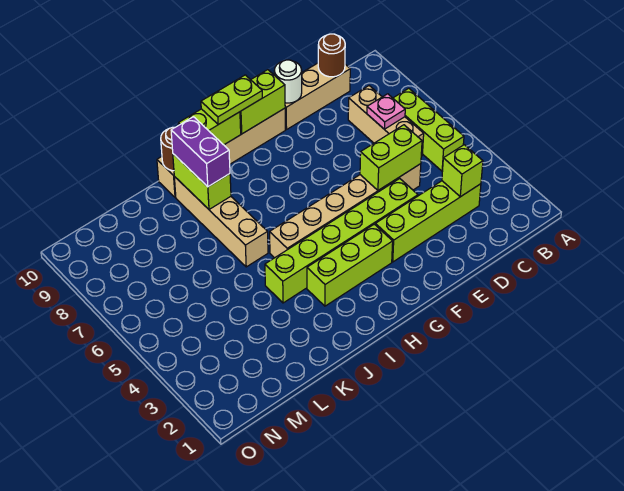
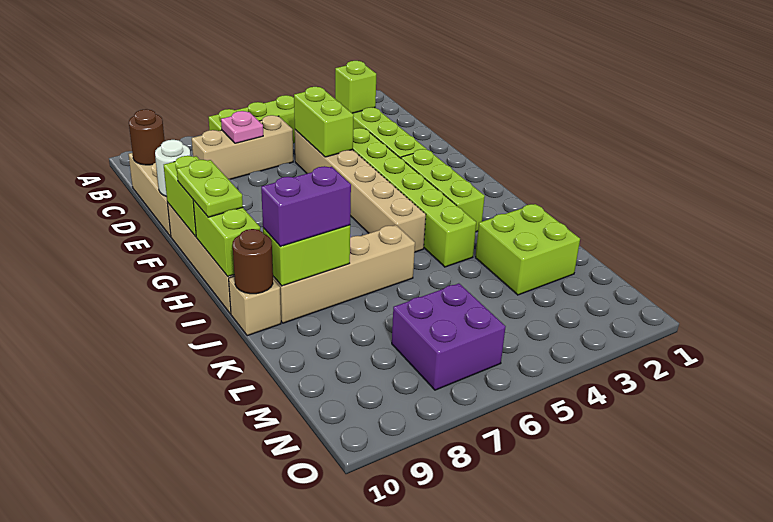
none -> lime brick K2:L3 level 1
none -> purple brick M6:N7 level 1

